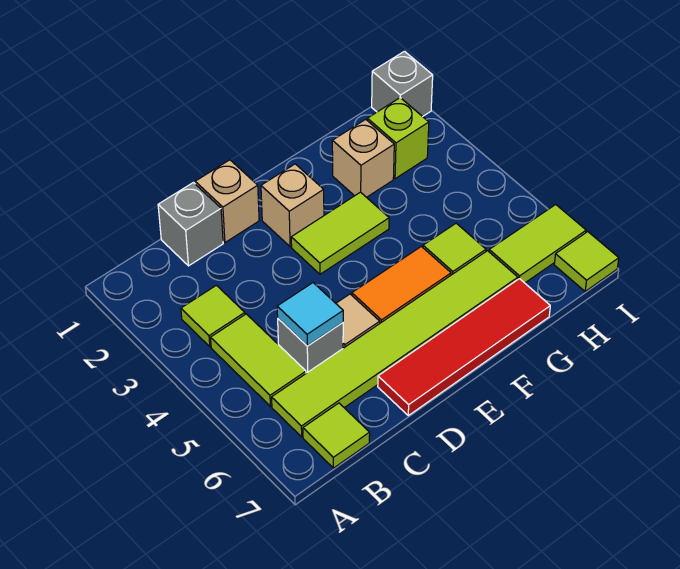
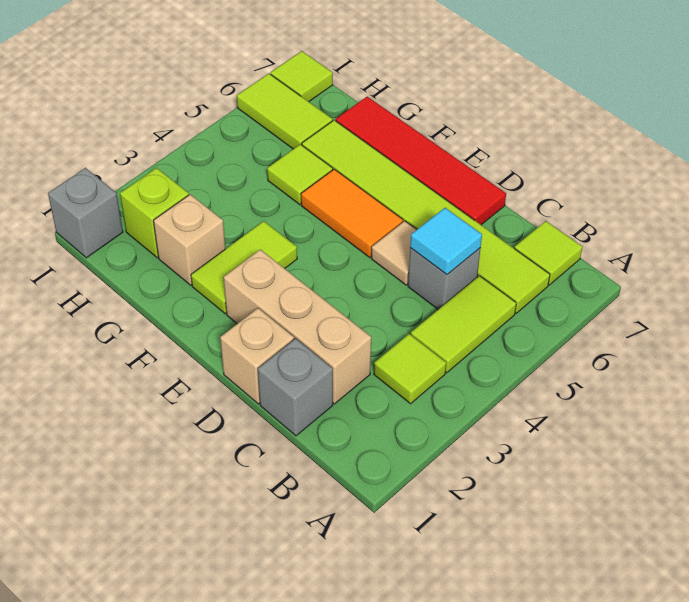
tan brick E2 level 1 -> tan brick C2:E2 level 1
lime tile E3:F3 level 1 -> lime tile F2:F3 level 1

